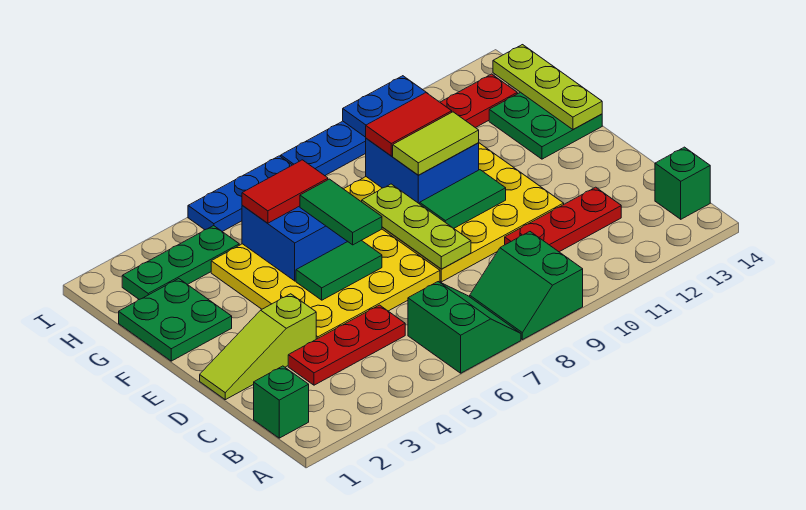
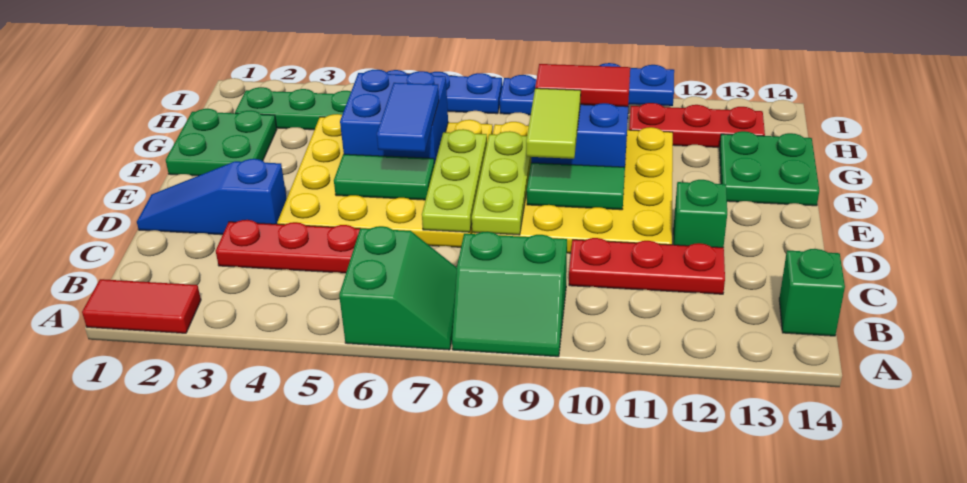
green slope A8:B9 level 1 top 9 -> green slope A8:B9 level 1 top B
green brick B1 level 1 -> green brick D12 level 1
lime slope D1:D3 level 1 top 3 -> blue slope D1:D3 level 1 top 3
green tile E6:F6 level 3 -> blue tile E6:F6 level 3
lime tile F9:F10 level 3 -> lime tile E9:F9 level 3
lime plate F14:H14 level 2 -> lime plate D7:F7 level 2
red tile G5:G6 level 3 -> red tile A1:A2 level 1

